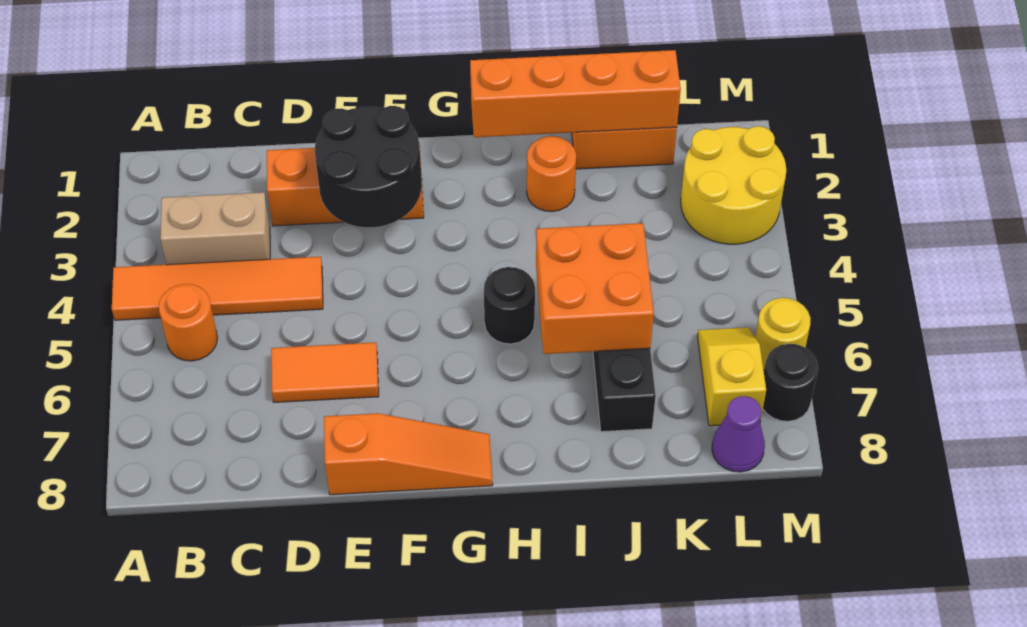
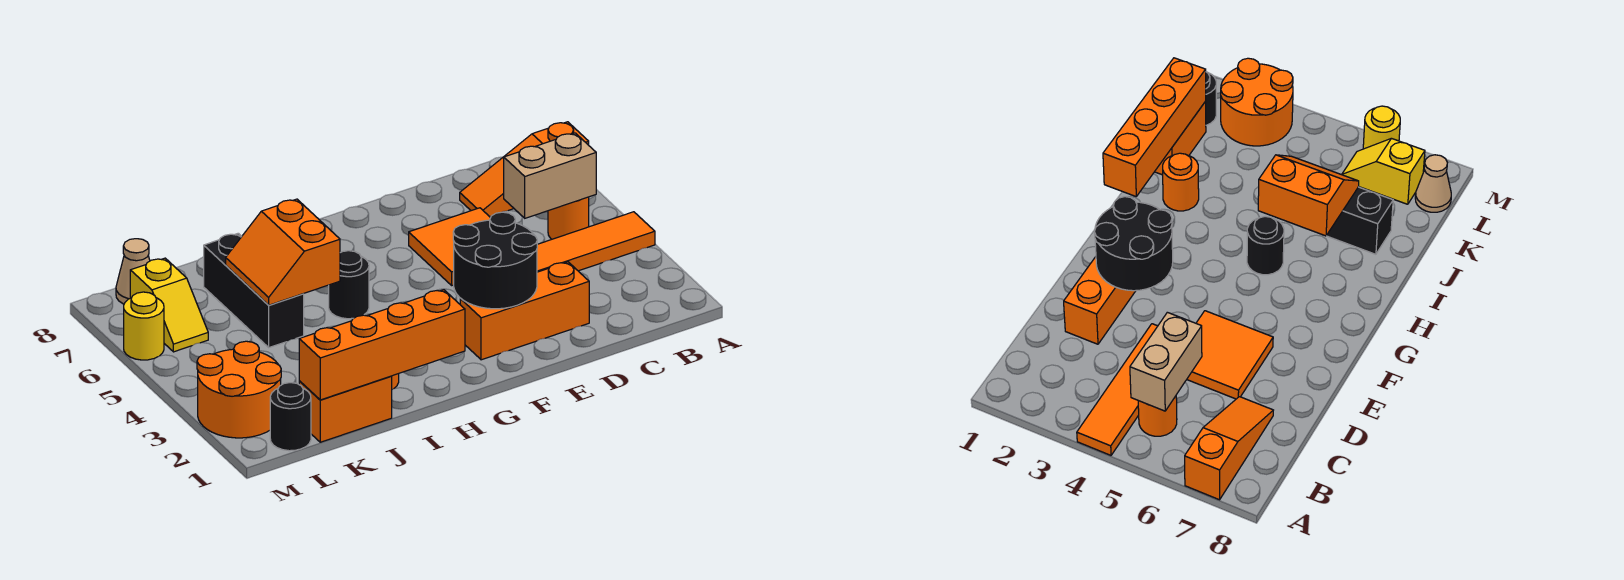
tan brick B3:C3 level 1 -> tan brick B5:C5 level 2
orange tile D6:E6 level 1 -> orange tile D5:E6 level 1
orange slope E8:G8 level 1 top E -> orange slope A7:C7 level 1 top A
orange brick I5:J6 level 2 -> orange slope I5:J6 level 2 top I
yellow round brick L2:M3 level 1 -> orange round brick L2:M3 level 1
purple cone L8 level 1 -> tan cone L8 level 1
black round brick M7 level 1 -> black round brick L1 level 1

